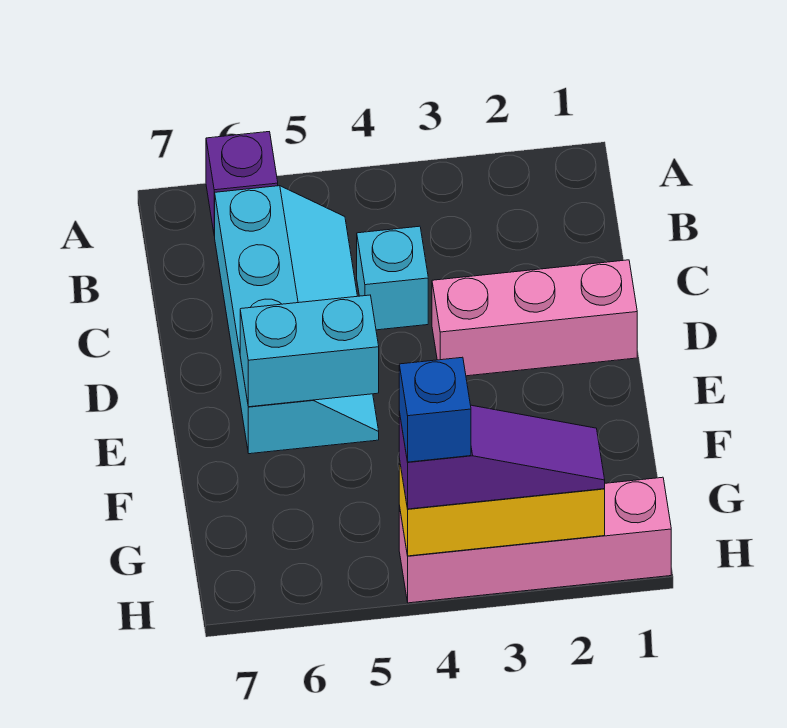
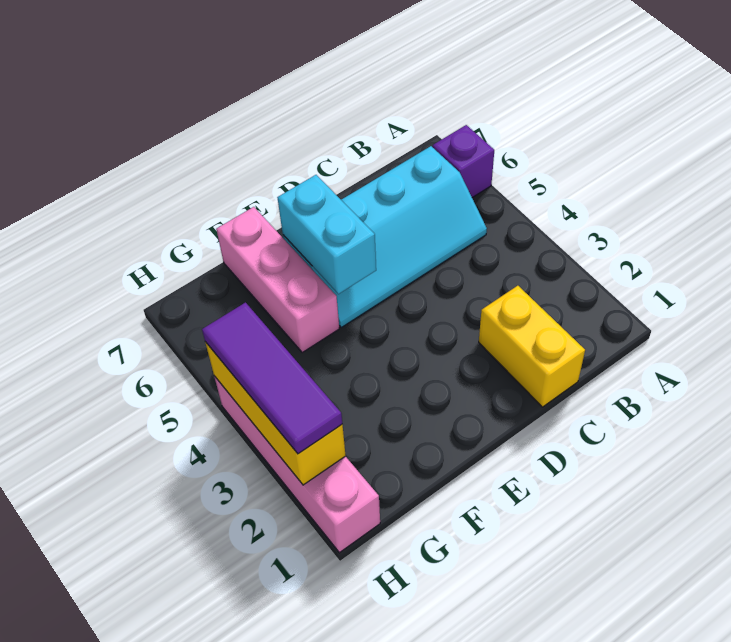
none -> yellow brick C1:C2 level 1
cyan brick C4 level 1 -> none
pink brick D1:D3 level 1 -> pink brick F5:F7 level 1
purple slope H2:H4 level 3 top 4 -> purple tile H2:H4 level 3
blue brick H4 level 4 -> none

